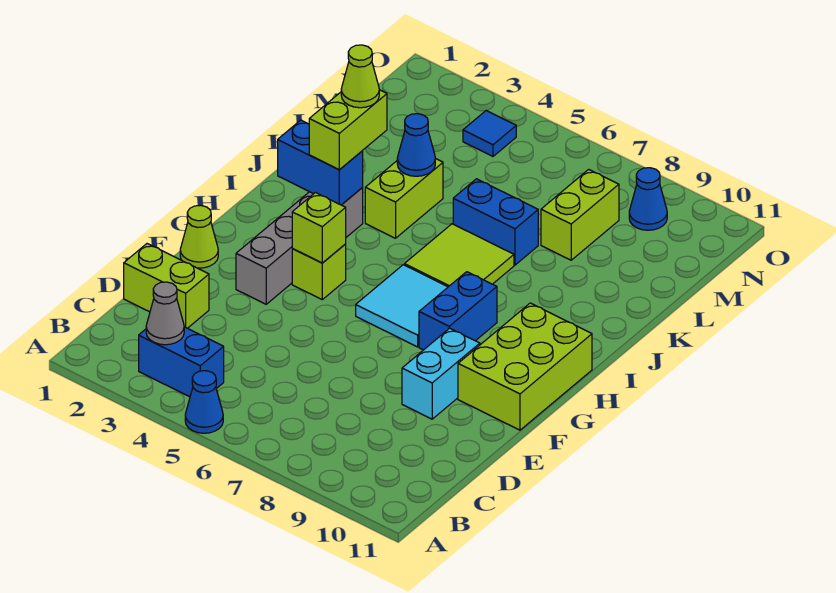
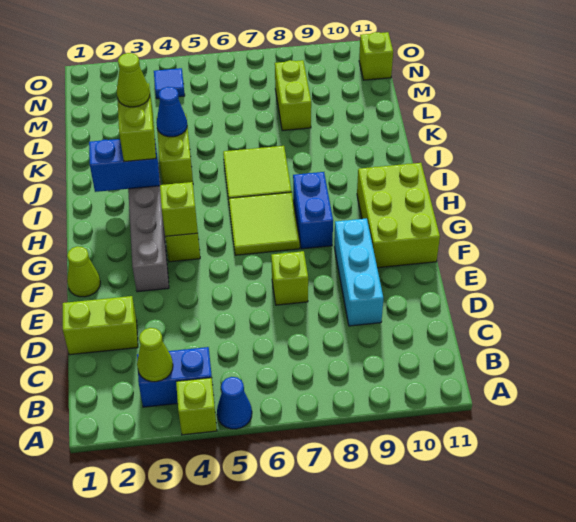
none -> lime brick A4 level 1
grey cone B3 level 2 -> lime cone B3 level 2
none -> lime brick E7 level 1
cyan brick E9:F9 level 1 -> cyan brick D9:F9 level 1
cyan tile G6:H7 level 1 -> lime tile G6:H7 level 1
blue brick K6:K7 level 1 -> none
blue cone N9 level 1 -> none
none -> lime brick N11 level 1

